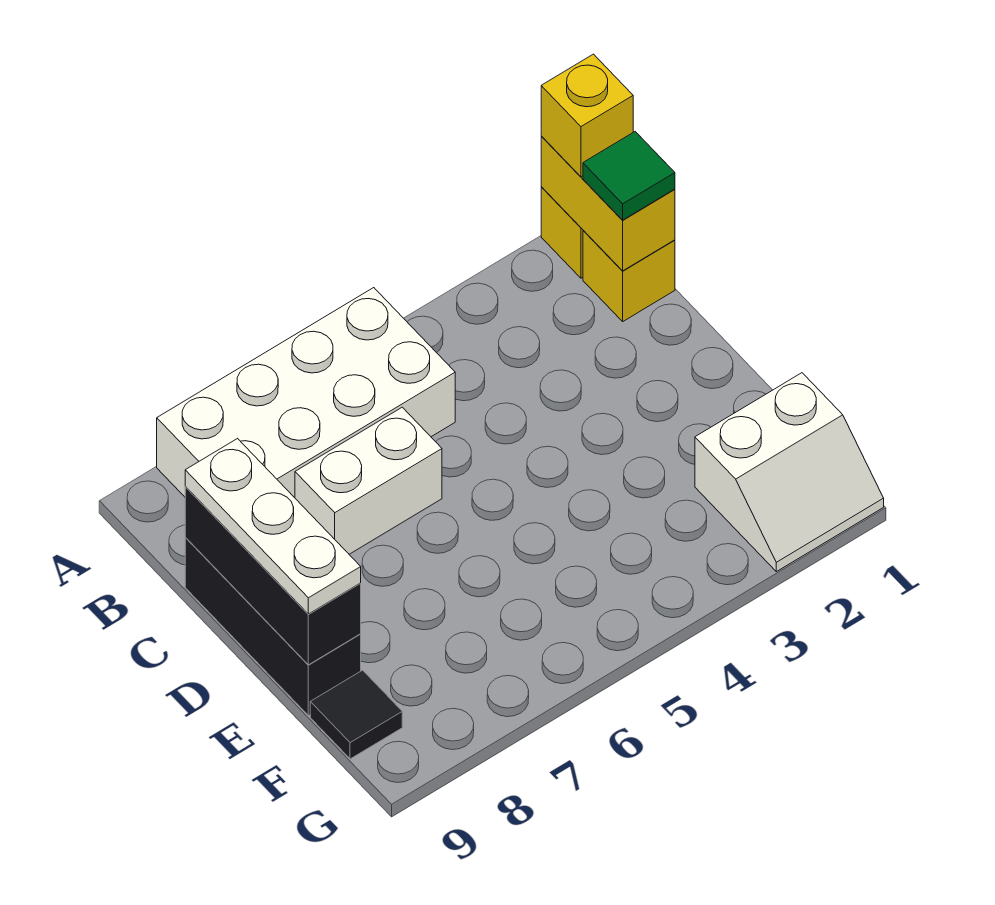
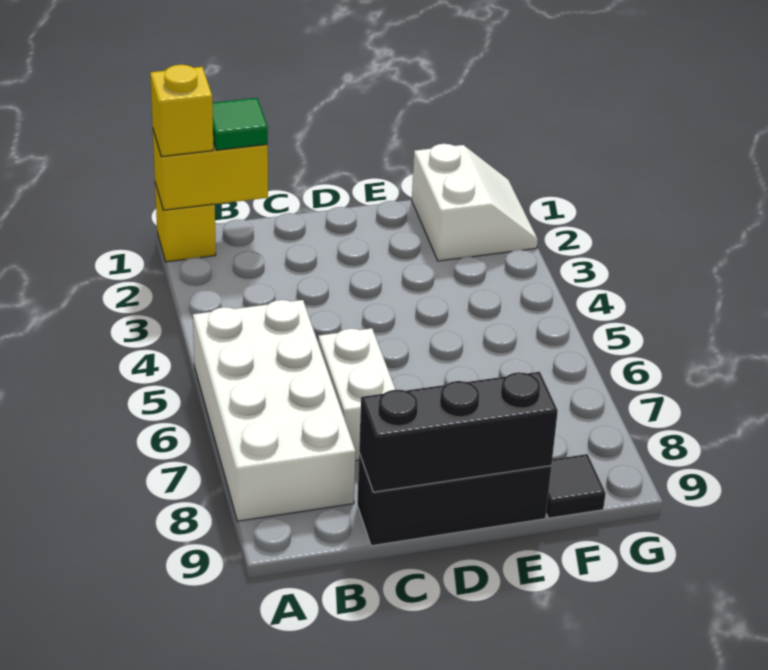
yellow brick B1 level 1 -> none
white plate C9:E9 level 3 -> none

